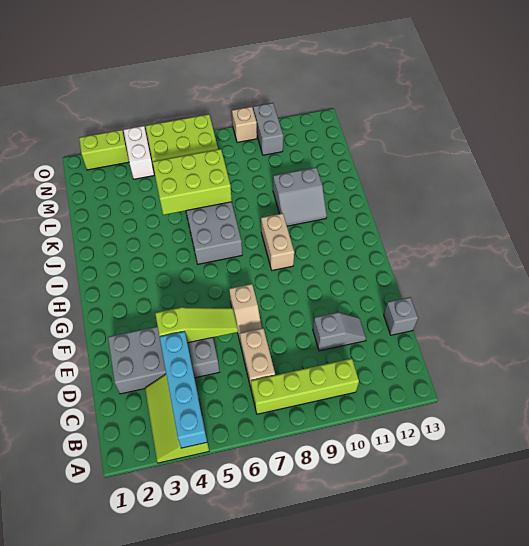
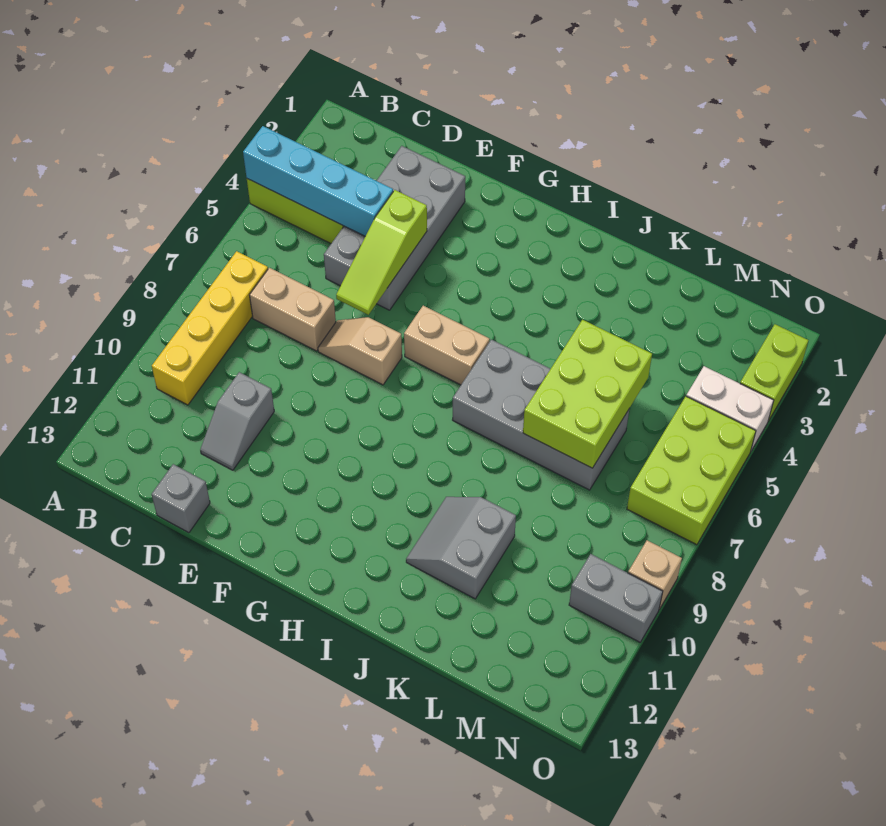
lime brick B7:B10 level 1 -> yellow brick B7:B10 level 1
tan brick H9:I9 level 1 -> tan brick G6:H6 level 1

